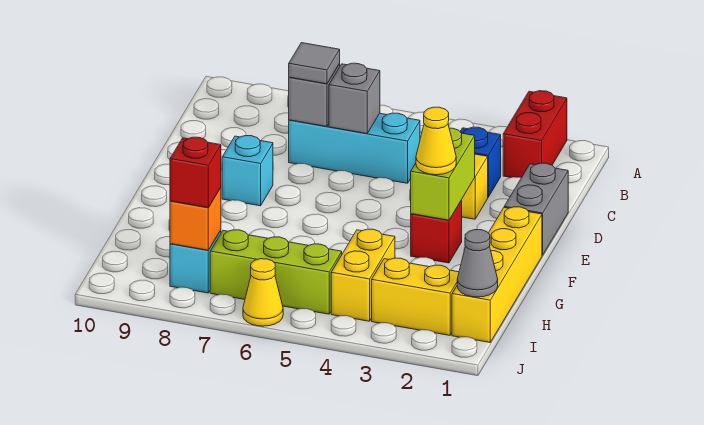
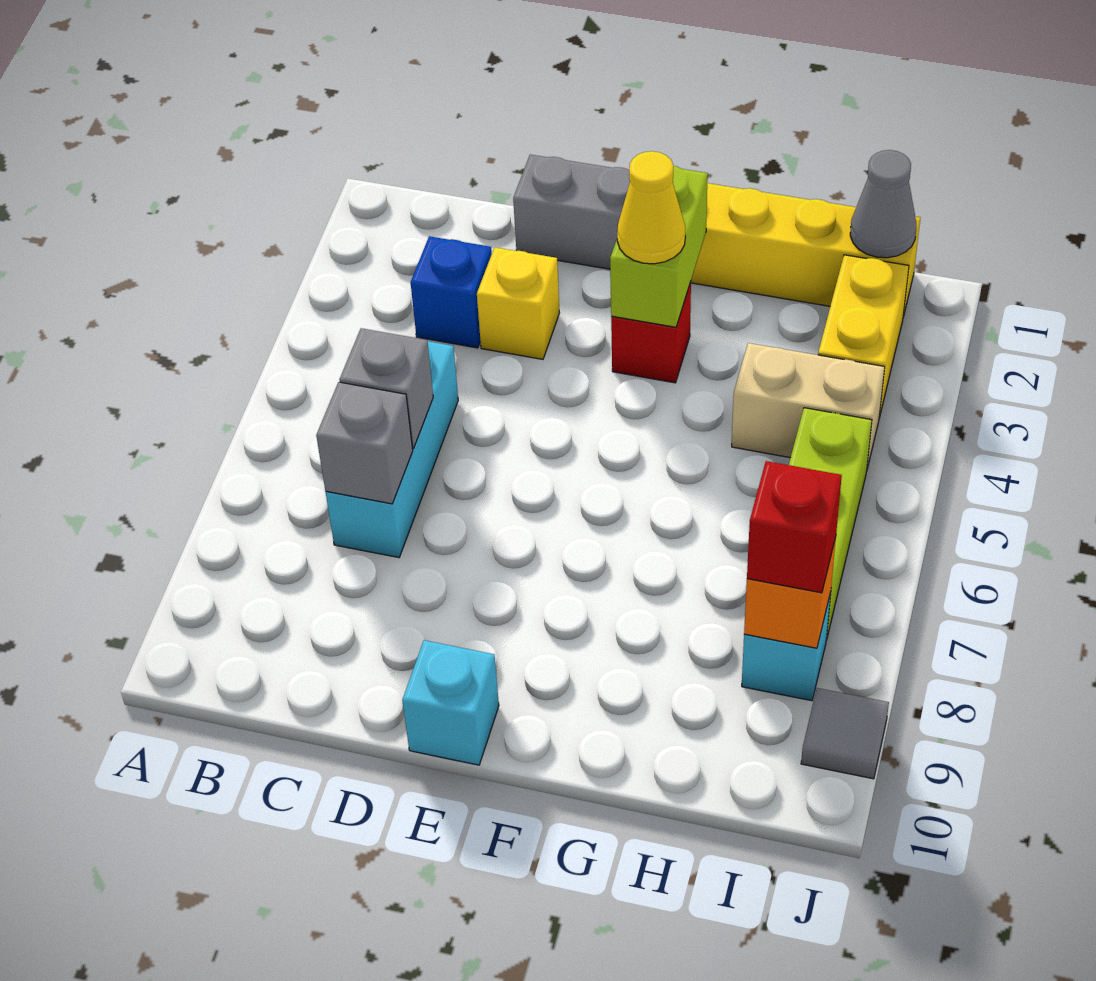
red brick A2:B2 level 1 -> none
grey tile C7 level 3 -> grey tile J9 level 1
lime brick E3:F3 level 2 -> lime brick F2:F3 level 2
cyan brick E8 level 1 -> cyan brick E10 level 1
yellow brick H4:I4 level 1 -> tan brick H4:I4 level 1
yellow cone J6 level 1 -> none

